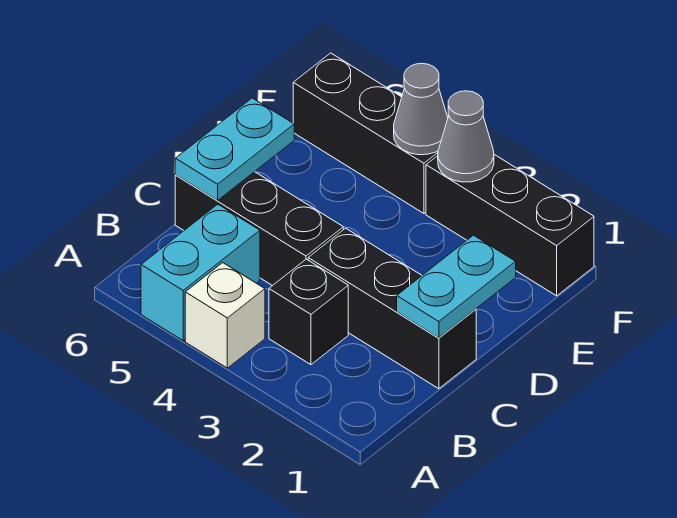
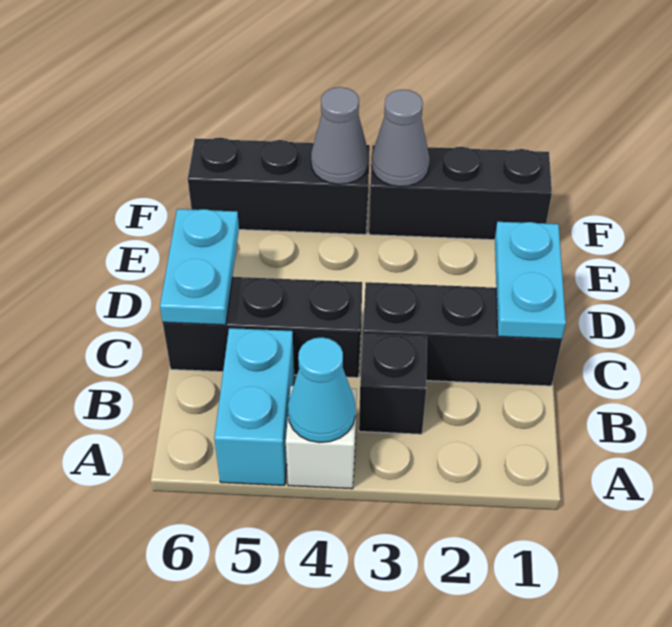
none -> cyan cone A4 level 2

